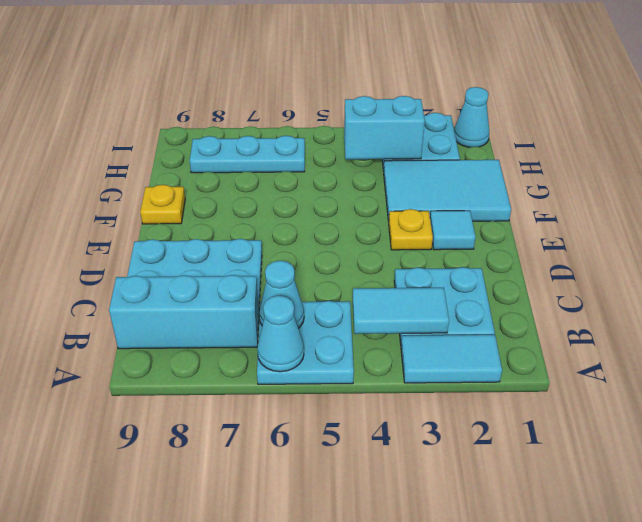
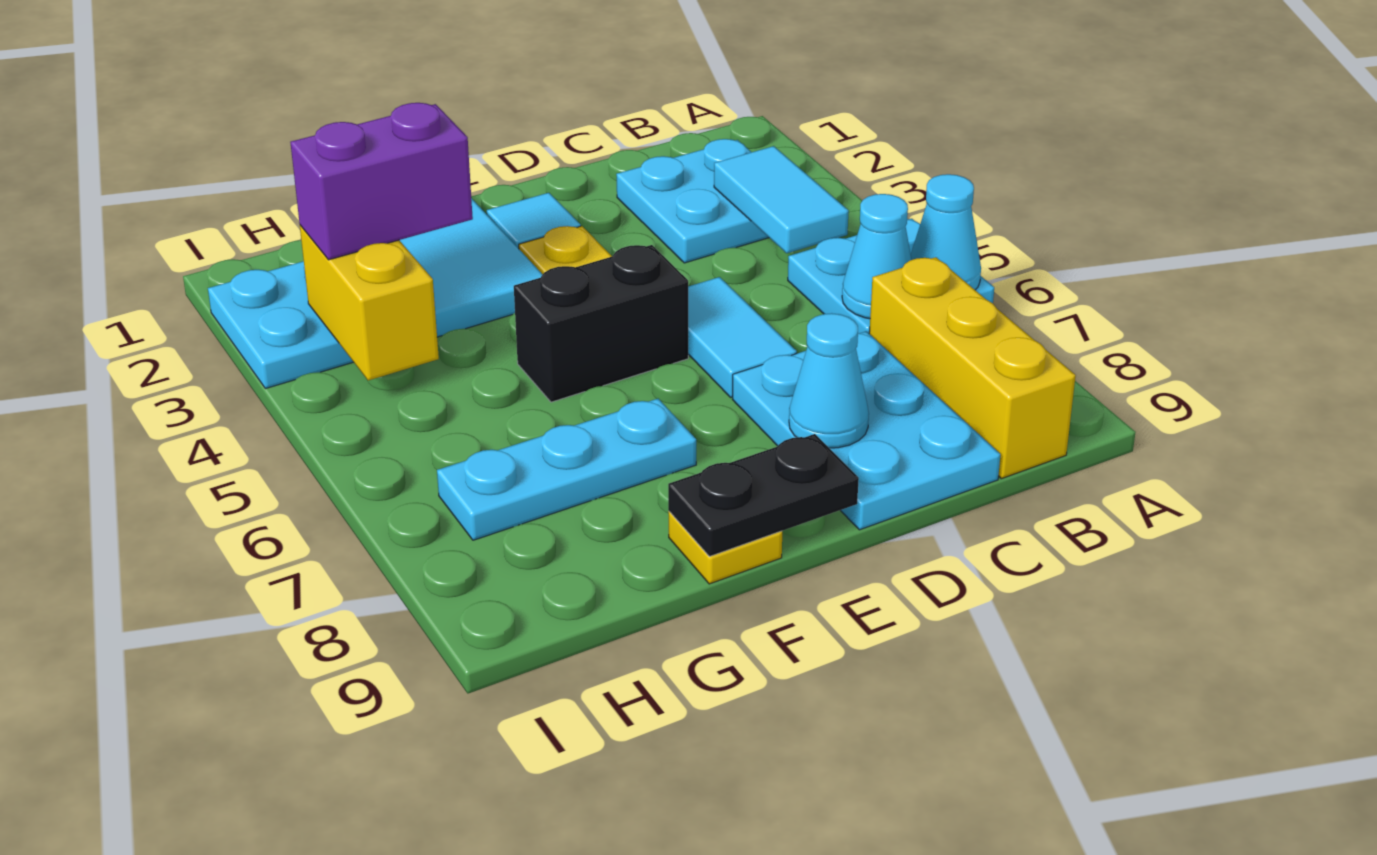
cyan tile A2:A3 level 1 -> cyan tile D5:D6 level 1
cyan brick B7:B9 level 1 -> yellow brick B7:B9 level 1
none -> black brick E5:F5 level 1
none -> black plate E9:F9 level 2
none -> purple brick G3:H3 level 3
cyan brick H3:H4 level 2 -> yellow brick H3:H4 level 2
cyan plate H6:H8 level 1 -> cyan plate F7:H7 level 1
cyan cone I1 level 1 -> cyan cone D8 level 2

